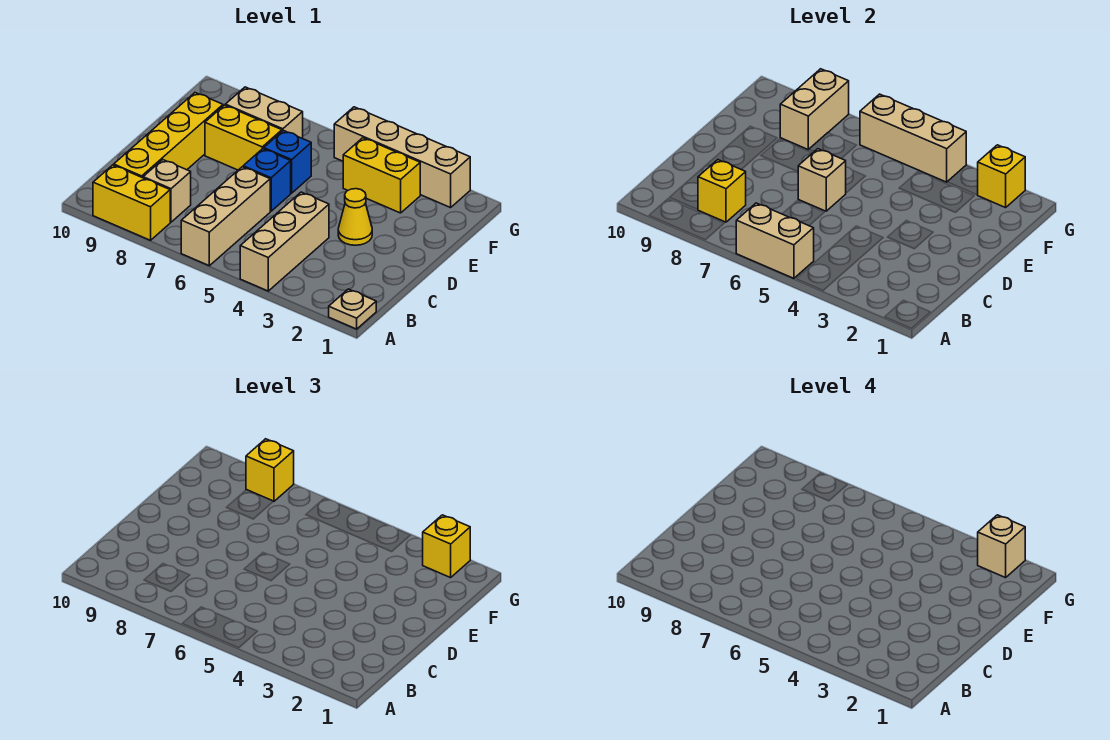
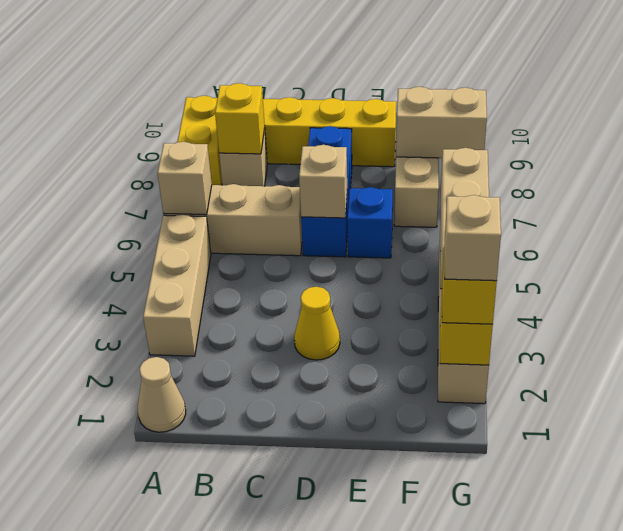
tan plate A1 level 1 -> tan cone A1 level 1
tan brick A4:C4 level 1 -> tan brick A3:A5 level 1
tan brick A5:A6 level 2 -> tan brick A6 level 2
blue brick D6 level 1 -> blue brick D6:D8 level 1
yellow brick E7:E8 level 1 -> none
yellow brick F3:F4 level 1 -> none
yellow brick G8 level 3 -> none

